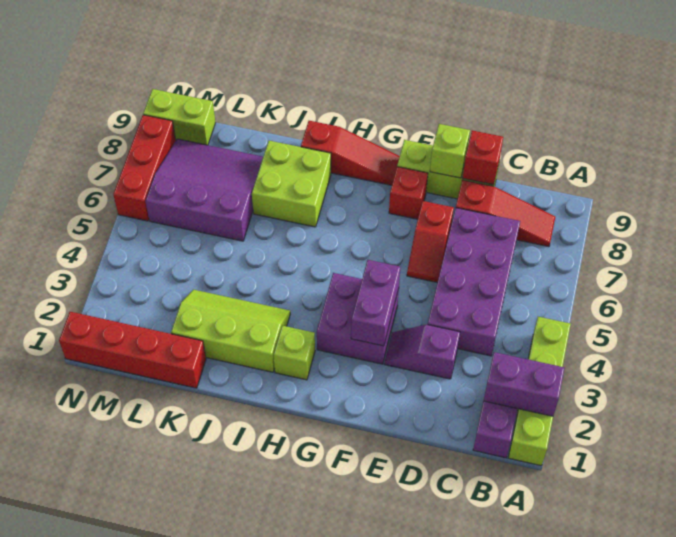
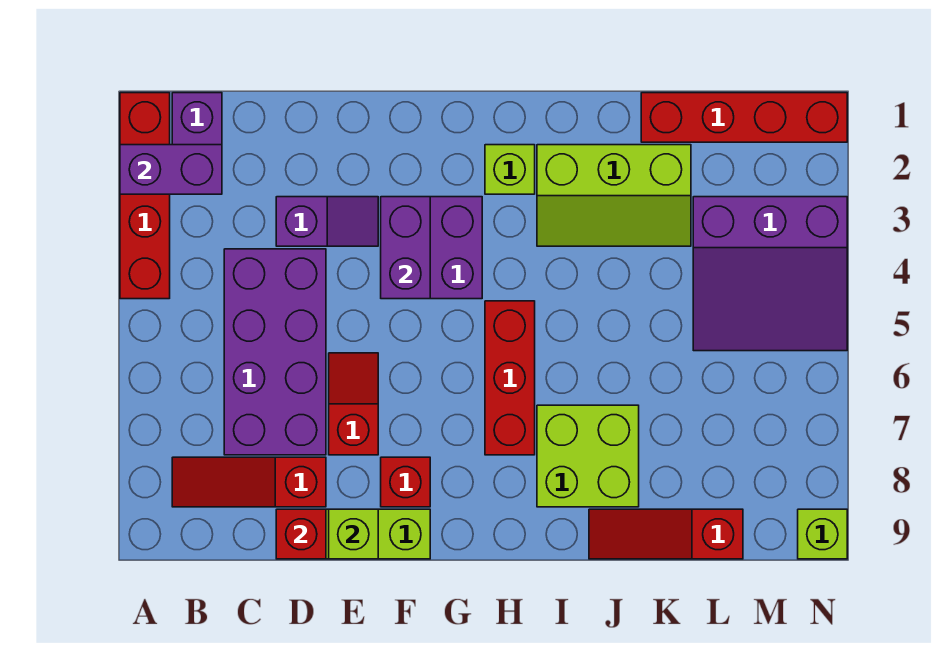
lime brick A1:A4 level 1 -> red brick A1:A4 level 1
red slope G9:I9 level 1 top I -> red slope J9:L9 level 1 top L
purple slope K6:M8 level 1 top 6 -> purple slope L3:N5 level 1 top 3
lime brick M9:N9 level 1 -> lime brick N9 level 1
red brick N6:N8 level 1 -> red brick H5:H7 level 1

